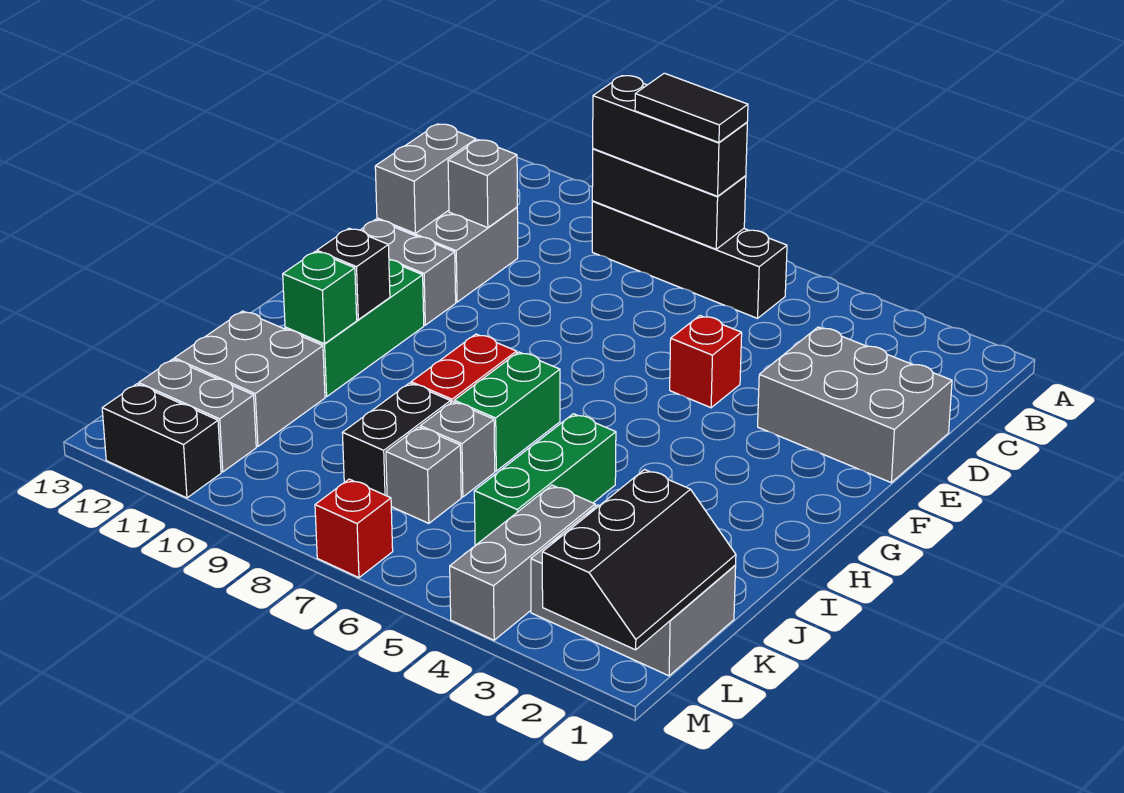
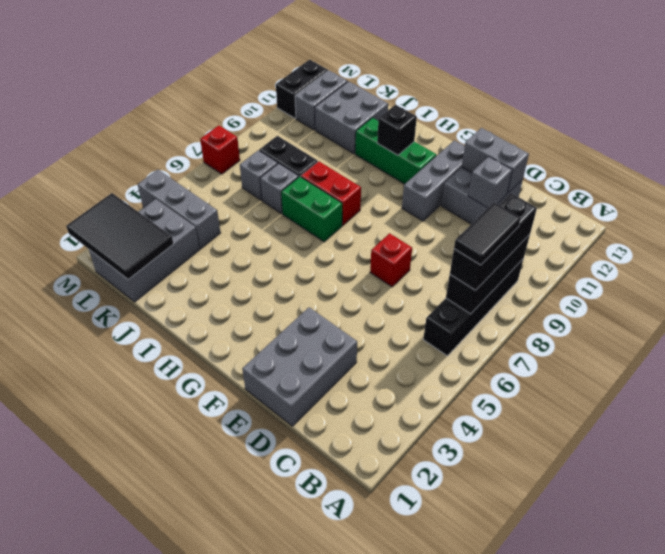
red brick E5 level 1 -> red brick E7 level 1
grey brick F11:F12 level 1 -> grey brick F10:F12 level 1
green brick I5:K5 level 1 -> none
green brick I11 level 2 -> none
black slope K1:M2 level 2 top 2 -> black tile K1:M2 level 2

